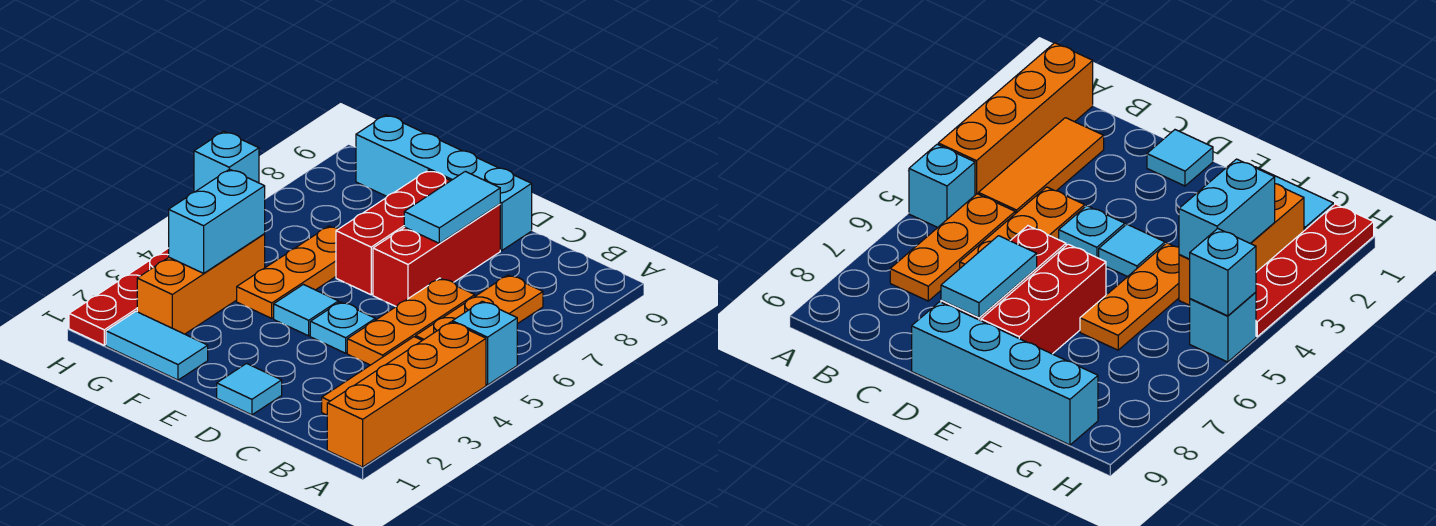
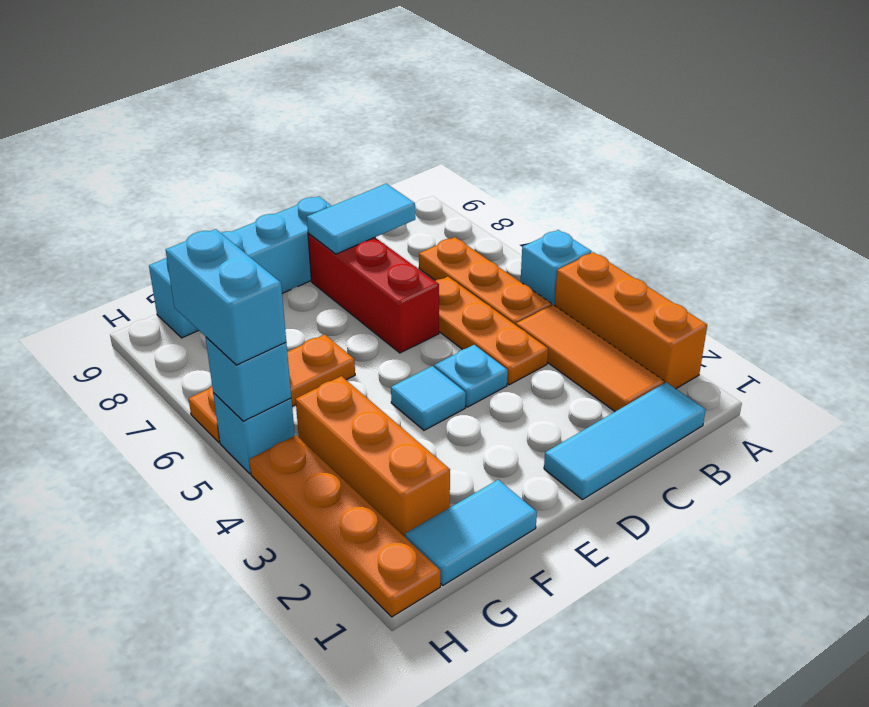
orange brick A1:A4 level 1 -> orange brick A2:A4 level 1
cyan tile D1 level 1 -> cyan tile B1:D1 level 1
cyan tile D7:D8 level 2 -> cyan tile C8:D8 level 2
red brick E6:E8 level 1 -> none
orange plate F4:F6 level 1 -> orange plate F6:H6 level 1
cyan brick G3:G4 level 2 -> cyan brick H5:H6 level 3
red plate H1:H4 level 1 -> orange plate H1:H4 level 1

